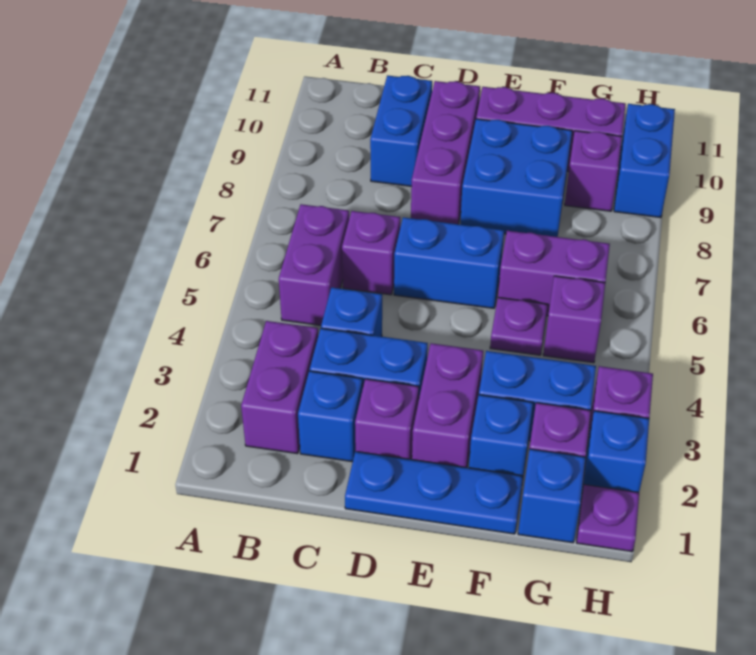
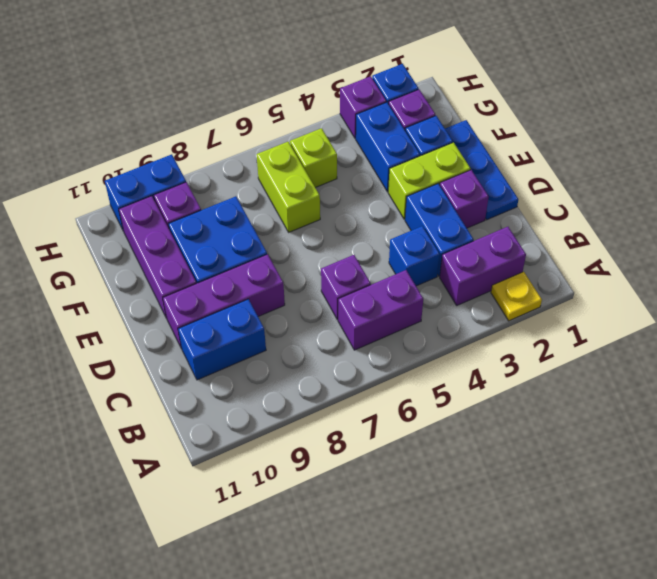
none -> yellow plate A2 level 1
blue brick C2 level 1 -> none
blue brick D6:E6 level 1 -> none
purple brick E2:E3 level 1 -> lime brick E2:E3 level 1
purple plate F5 level 1 -> none
purple brick F6:G6 level 1 -> lime brick F6:G6 level 1
blue brick G1 level 1 -> none
purple brick G5 level 1 -> lime brick G5 level 1
purple plate H1 level 1 -> none

